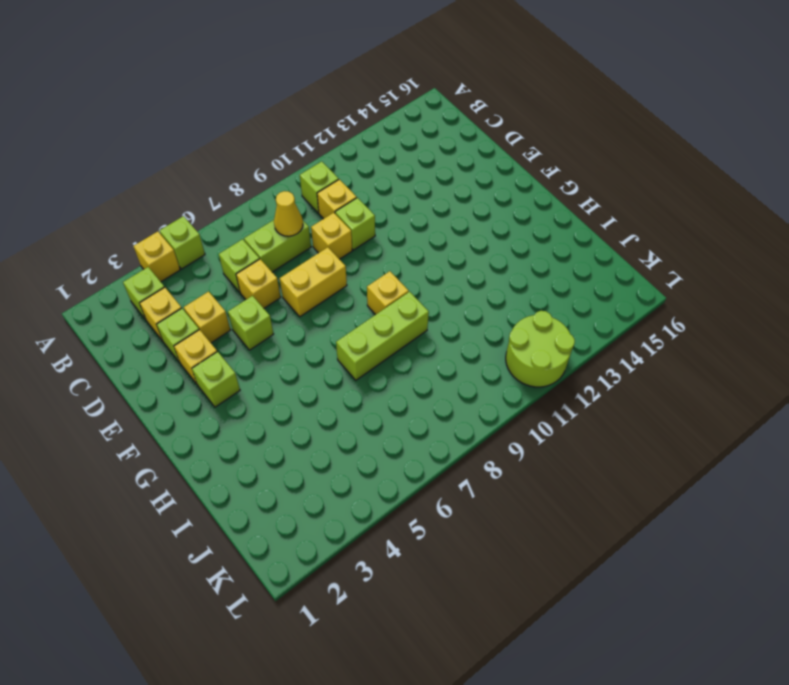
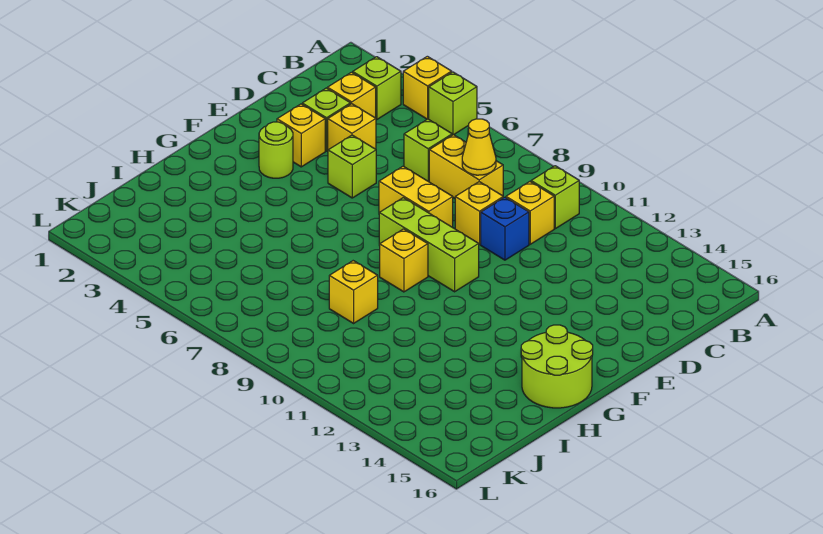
lime brick C7:C8 level 1 -> yellow brick C7:C8 level 1
yellow brick D6 level 1 -> yellow brick I9 level 1
lime brick D10 level 1 -> blue brick D10 level 1
lime brick F3 level 1 -> lime round brick F3 level 1
lime brick H7:H9 level 1 -> lime brick F8:F10 level 1
lime round brick K11:L12 level 1 -> lime round brick G15:H16 level 1

